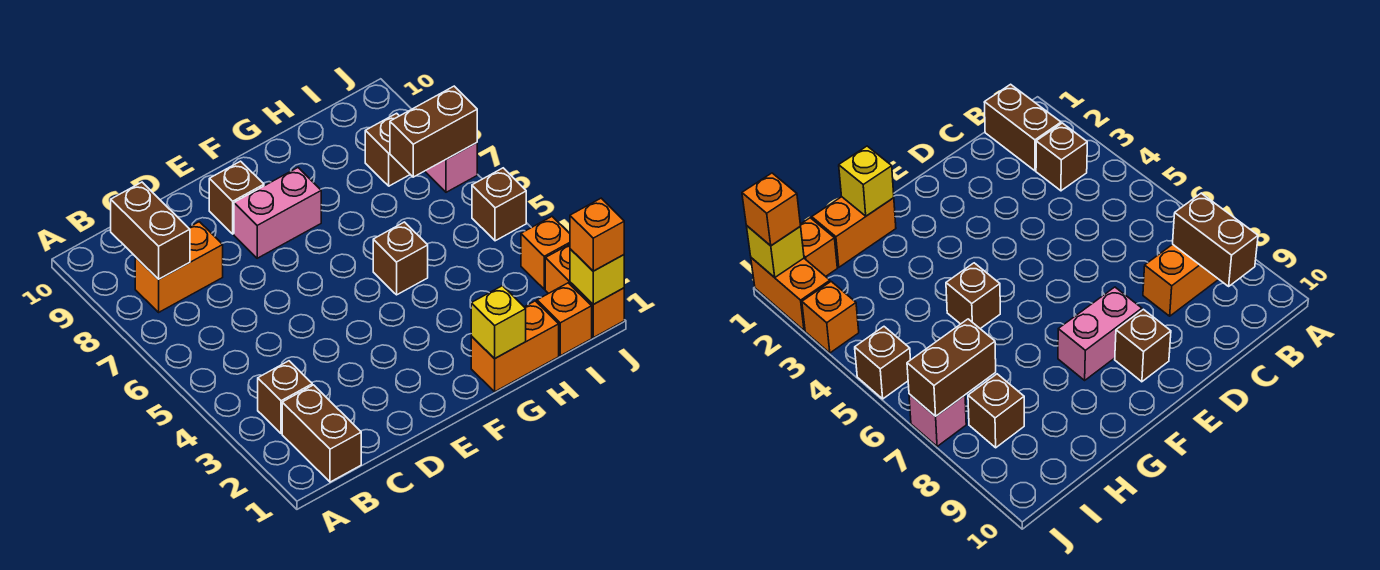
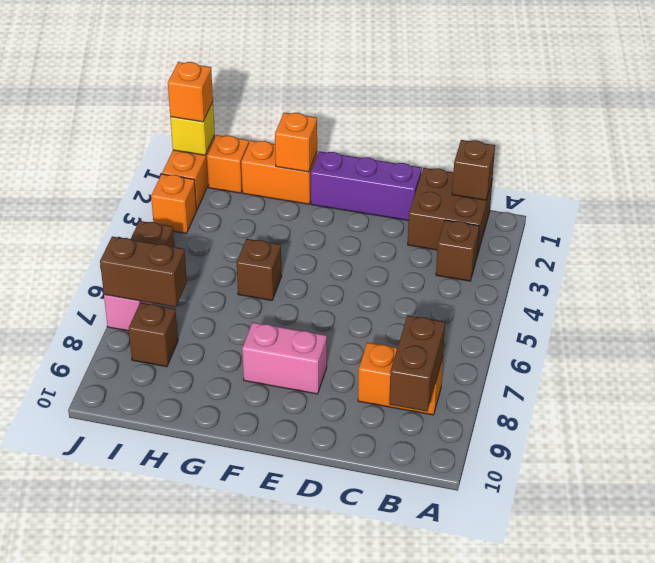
brown brick B1:B2 level 1 -> brown brick B1:C2 level 1
none -> purple brick D1:F1 level 1
brown brick E9 level 1 -> brown brick B1 level 2
yellow brick G1 level 2 -> orange brick G1 level 2

